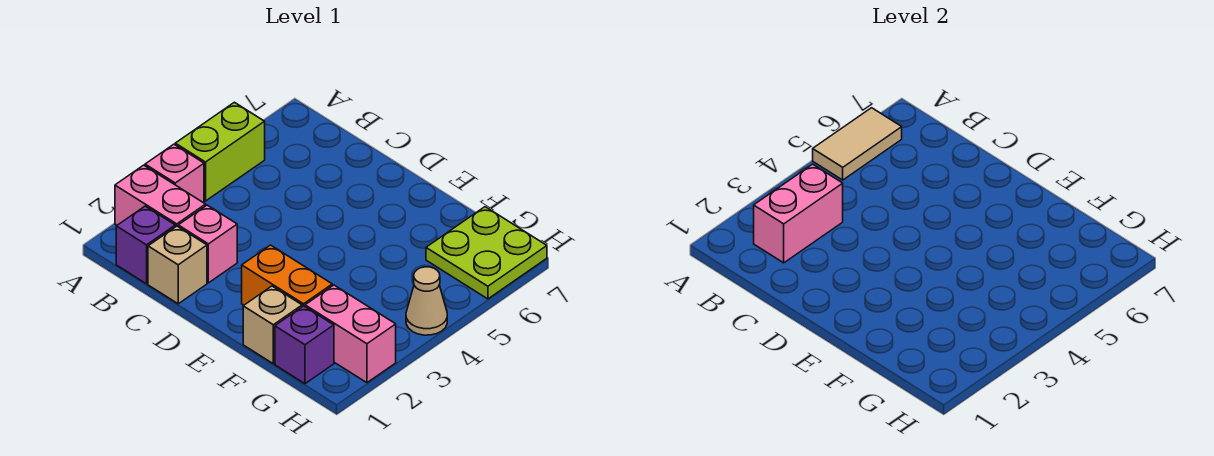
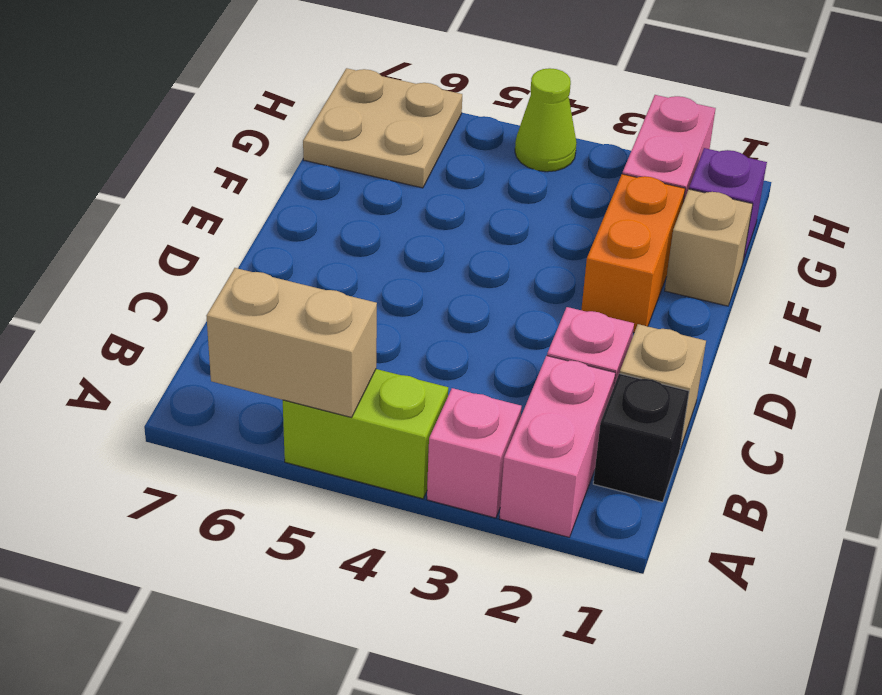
tan tile A5:A6 level 2 -> tan brick A5:A6 level 2
purple brick B1 level 1 -> black brick B1 level 1
pink brick B2:B3 level 2 -> none
lime plate G6:H7 level 1 -> tan plate G6:H7 level 1
tan cone H4 level 1 -> lime cone H4 level 1

